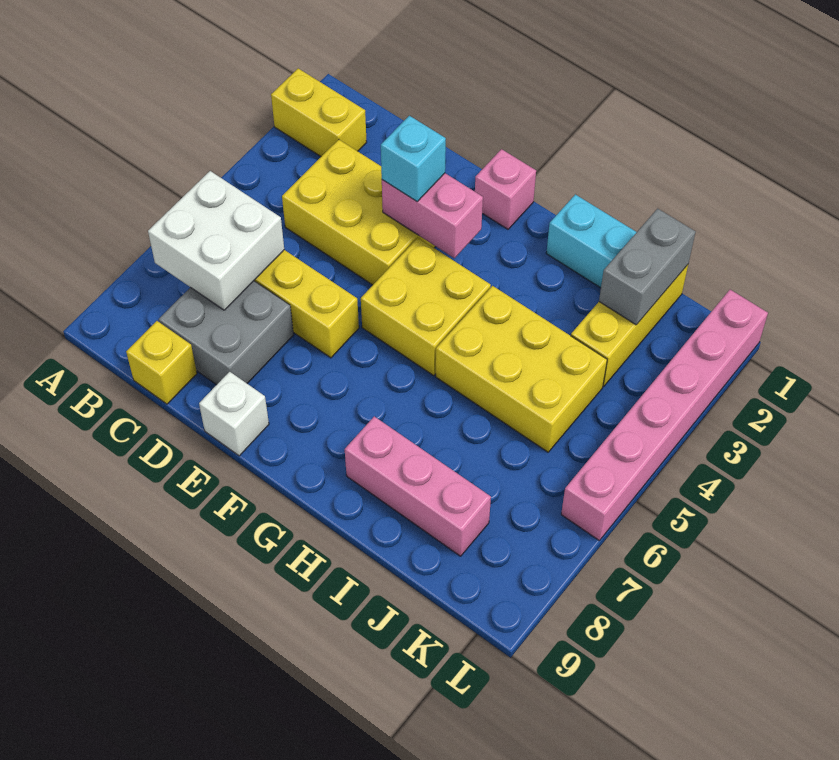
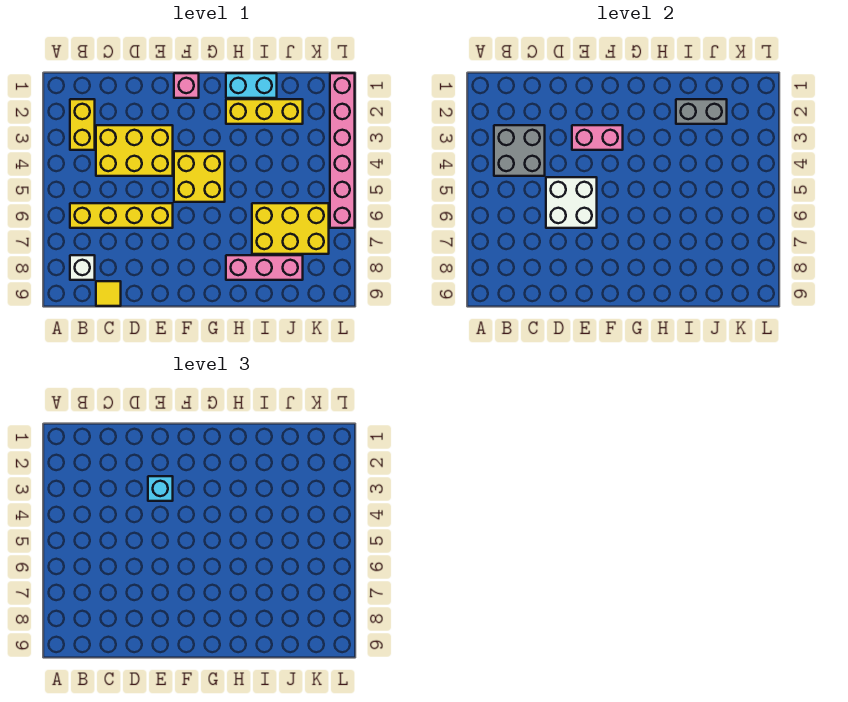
yellow brick A2:B2 level 1 -> yellow brick B2:B3 level 1
white brick B6:C7 level 2 -> white brick D5:E6 level 2
grey brick C7:D8 level 1 -> grey brick B3:C4 level 2
yellow brick C9 level 1 -> yellow tile C9 level 1
white brick E9 level 1 -> white brick B8 level 1
yellow brick H4:J5 level 1 -> yellow brick I6:K7 level 1
yellow brick J1:J3 level 1 -> yellow brick H2:J2 level 1
grey brick J1:J2 level 2 -> grey brick I2:J2 level 2

